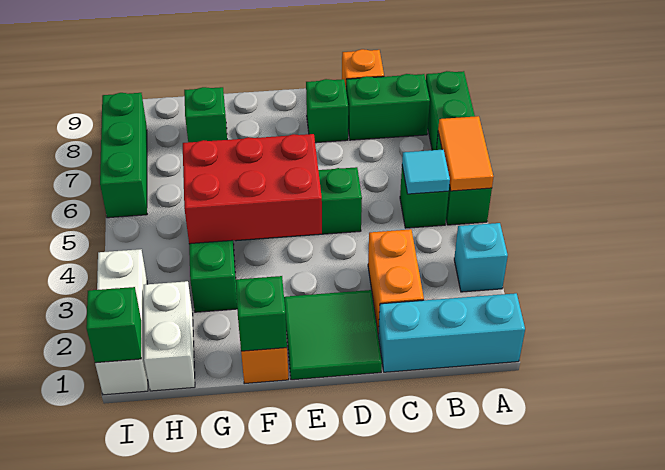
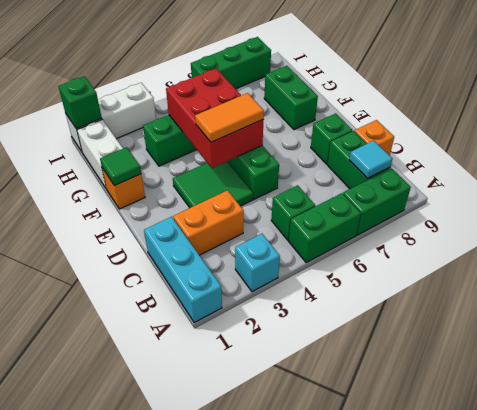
orange tile A5:A6 level 2 -> orange tile E4:E5 level 3
cyan tile B5 level 2 -> cyan tile B8 level 2
green tile D1:E2 level 1 -> green tile D3:E4 level 1
green brick F1 level 2 -> green tile F1 level 2
green brick G8 level 1 -> green brick F8:G8 level 1
white brick H1:H2 level 1 -> white brick G1:H1 level 1

